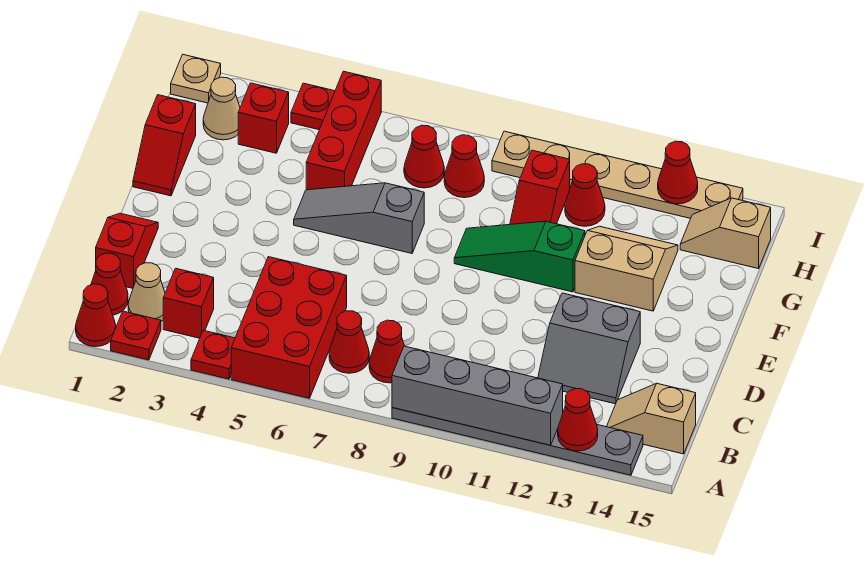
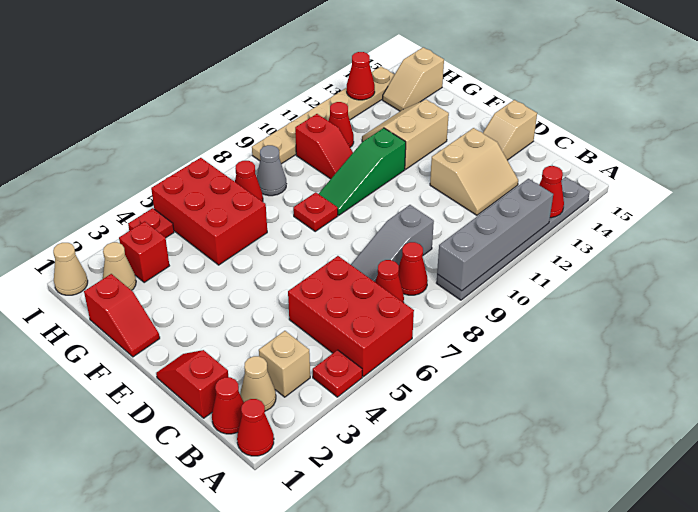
red plate A2 level 1 -> red plate F8 level 1
red brick B3 level 1 -> tan brick B3 level 1
tan slope B14:B15 level 1 top 15 -> tan slope D14:D15 level 1 top 15
grey slope C12:D13 level 1 top D -> tan slope C12:D13 level 1 top D
grey slope F5:F7 level 1 top 7 -> grey slope C7:C9 level 1 top 9
red brick G5:I5 level 1 -> red brick G5:I6 level 1
red cone H8 level 1 -> grey cone H8 level 1
tan plate I1 level 1 -> tan cone I1 level 1

